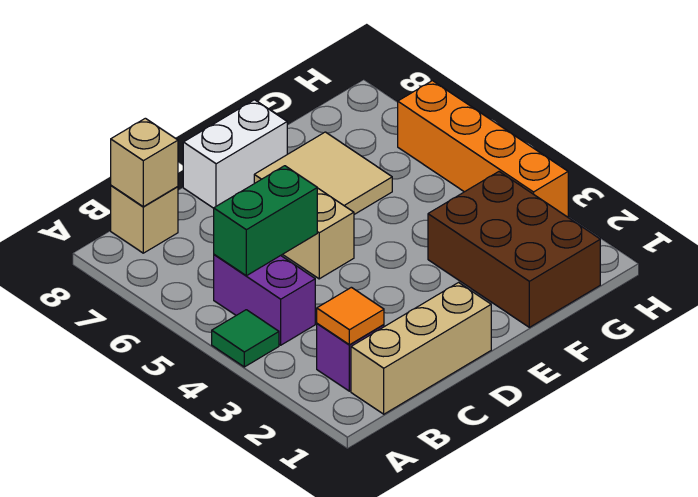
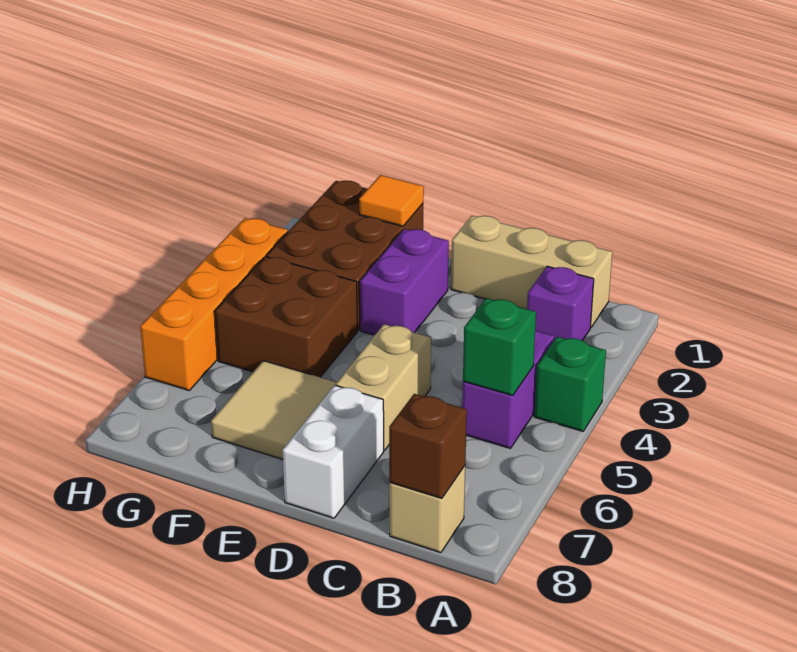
green tile A4 level 1 -> green brick A4 level 1
orange tile B2 level 2 -> orange tile F1 level 2
green brick B5:C5 level 2 -> green brick B5 level 2
tan brick B8 level 2 -> brown brick B8 level 2
white brick D8:E8 level 1 -> white brick D7:D8 level 1
none -> purple brick E2:E3 level 1
none -> brown brick F4:G5 level 1

